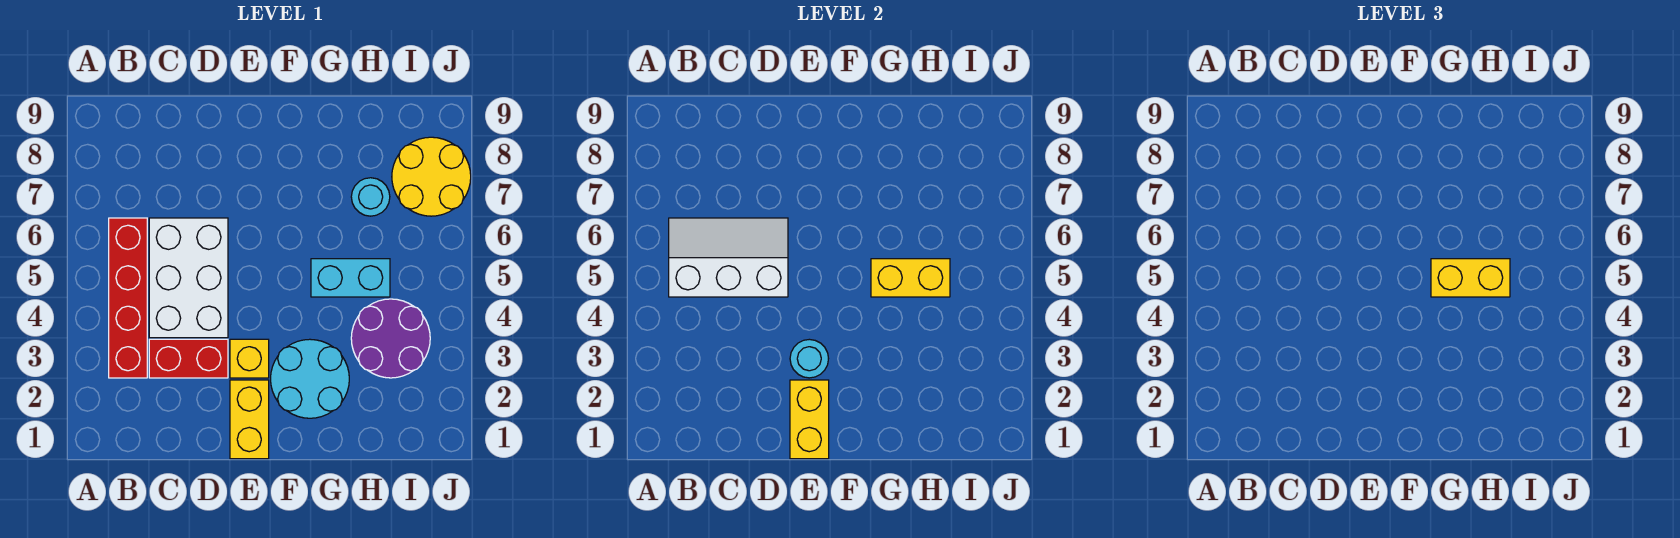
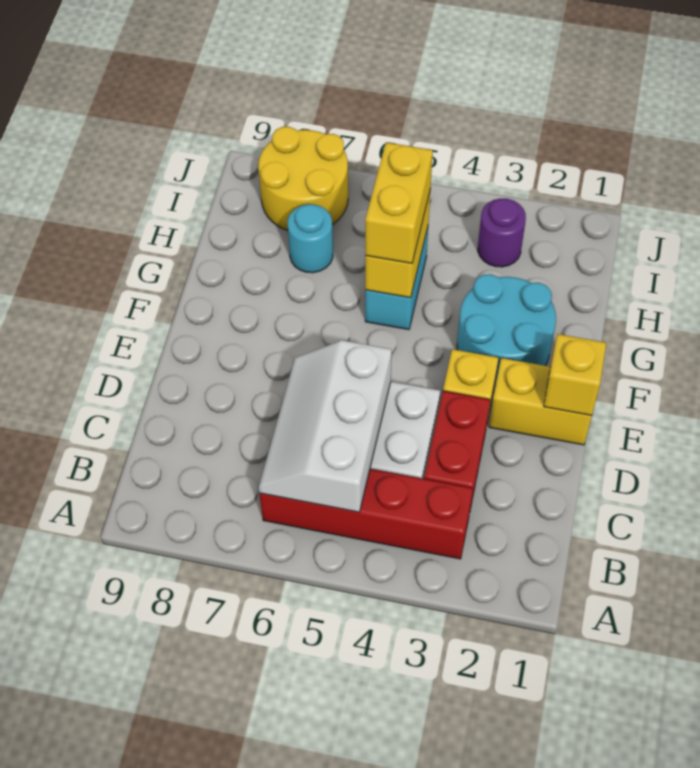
yellow brick E1:E2 level 2 -> yellow brick E1 level 2
cyan round brick E3 level 2 -> none
purple round brick H3:I4 level 1 -> purple round brick I3 level 1

